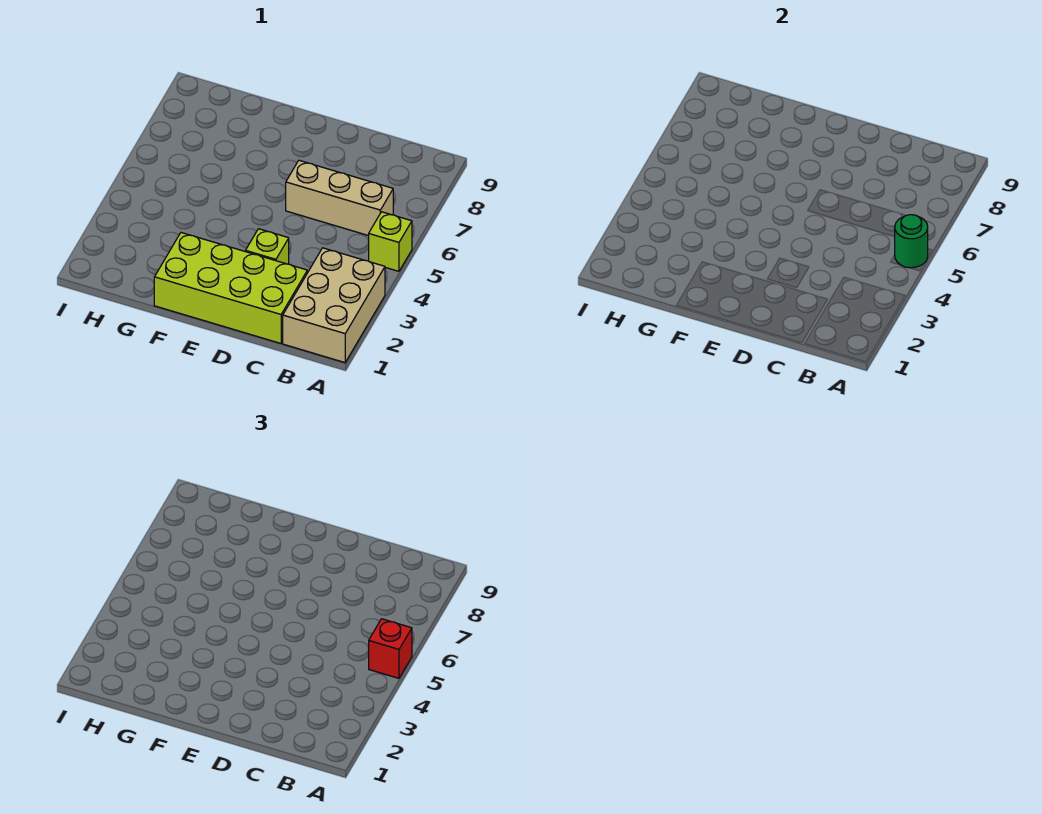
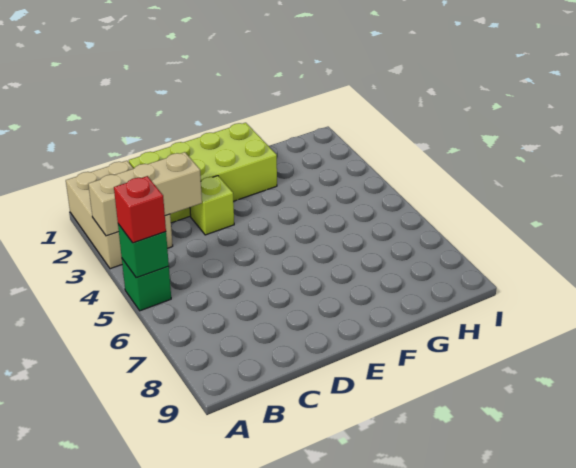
lime brick A5 level 1 -> green brick A5 level 1
green round brick A5 level 2 -> green brick A5 level 2
tan brick B6:D6 level 1 -> tan brick A3:C3 level 2

